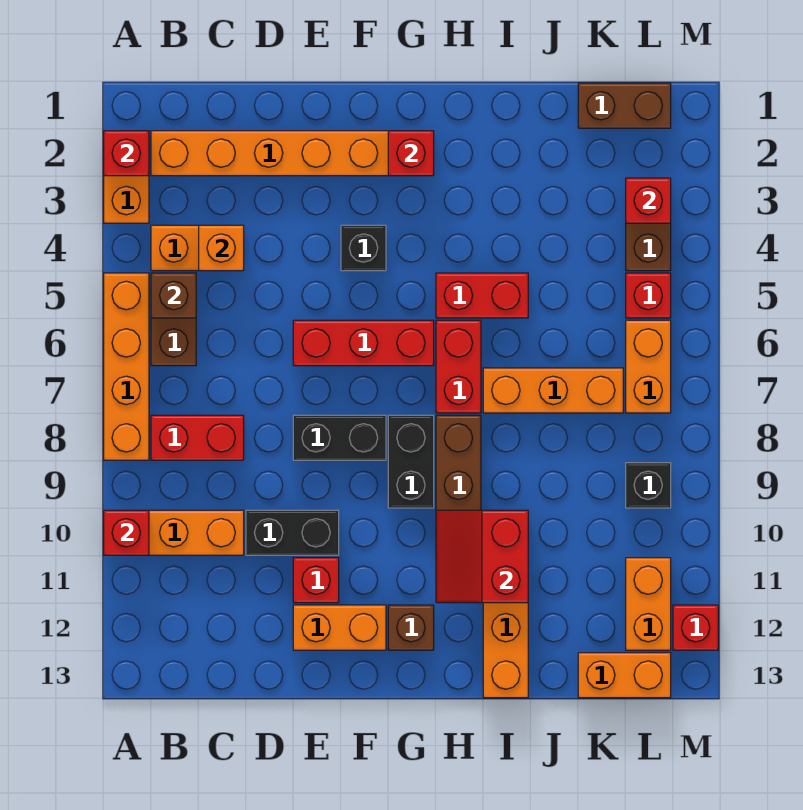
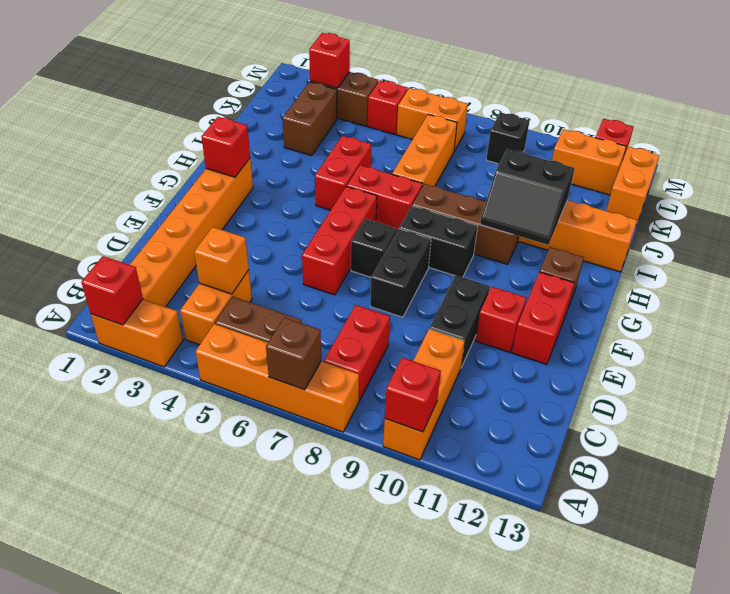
brown brick B5 level 2 -> brown brick A7 level 2
orange brick E12:F12 level 1 -> red brick E12:F12 level 1
black brick F4 level 1 -> black brick F7 level 1
red slope H10:I11 level 2 top I -> black slope H10:I11 level 2 top I
brown brick K1:L1 level 1 -> brown brick J3:K3 level 1

